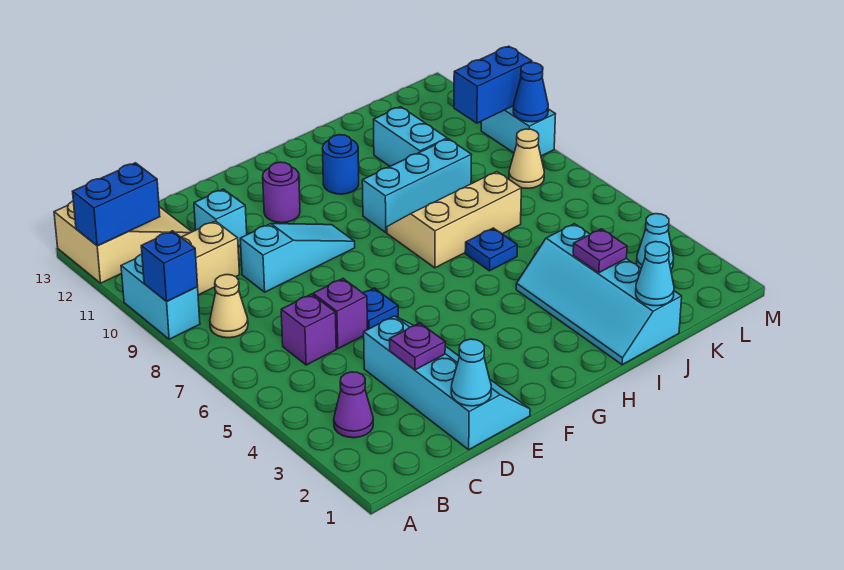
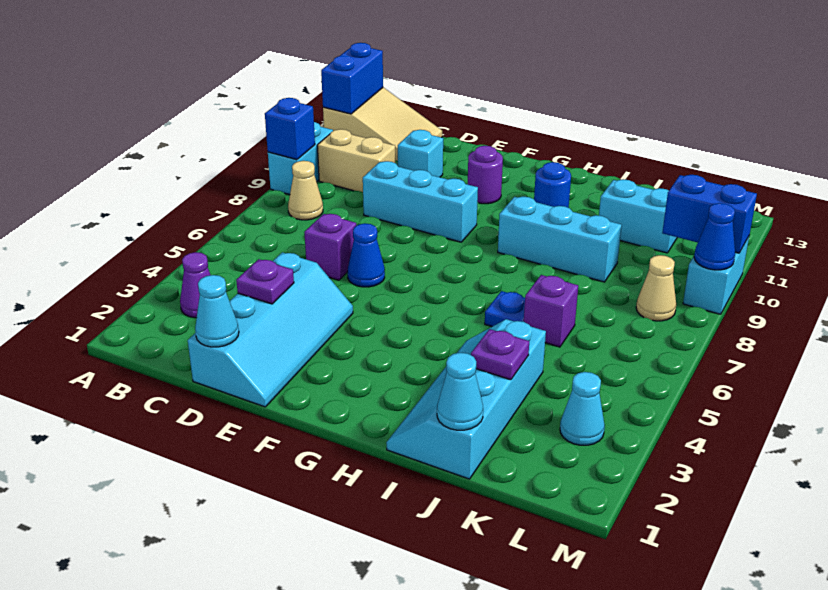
blue brick A12:B12 level 2 -> blue brick A12:A13 level 2
purple brick C6 level 1 -> purple brick J6 level 1
cyan slope D9:F9 level 1 top D -> cyan brick D9:F9 level 1
blue plate E6 level 1 -> blue cone E6 level 1
tan slope H7:J8 level 1 top 7 -> none
cyan brick J10:J11 level 1 -> cyan brick J11:K11 level 1

